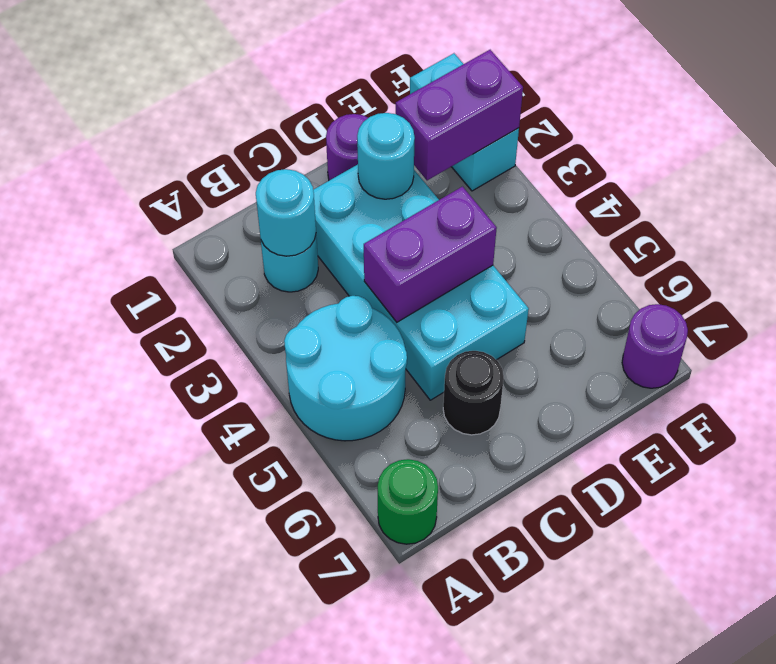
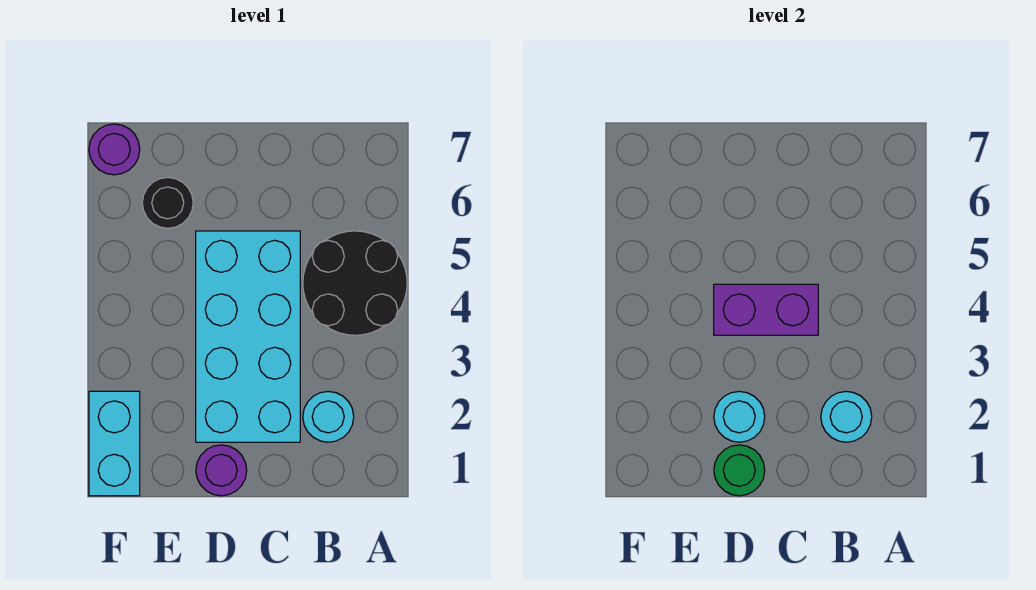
cyan round brick A4:B5 level 1 -> black round brick A4:B5 level 1
green round brick A7 level 1 -> green round brick D1 level 2
black round brick C6 level 1 -> black round brick E6 level 1
purple brick E2:F2 level 2 -> none

